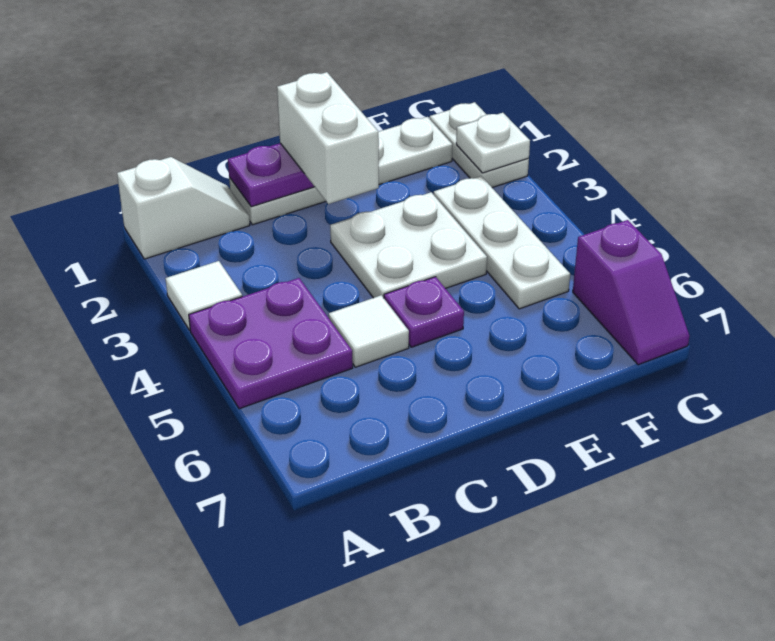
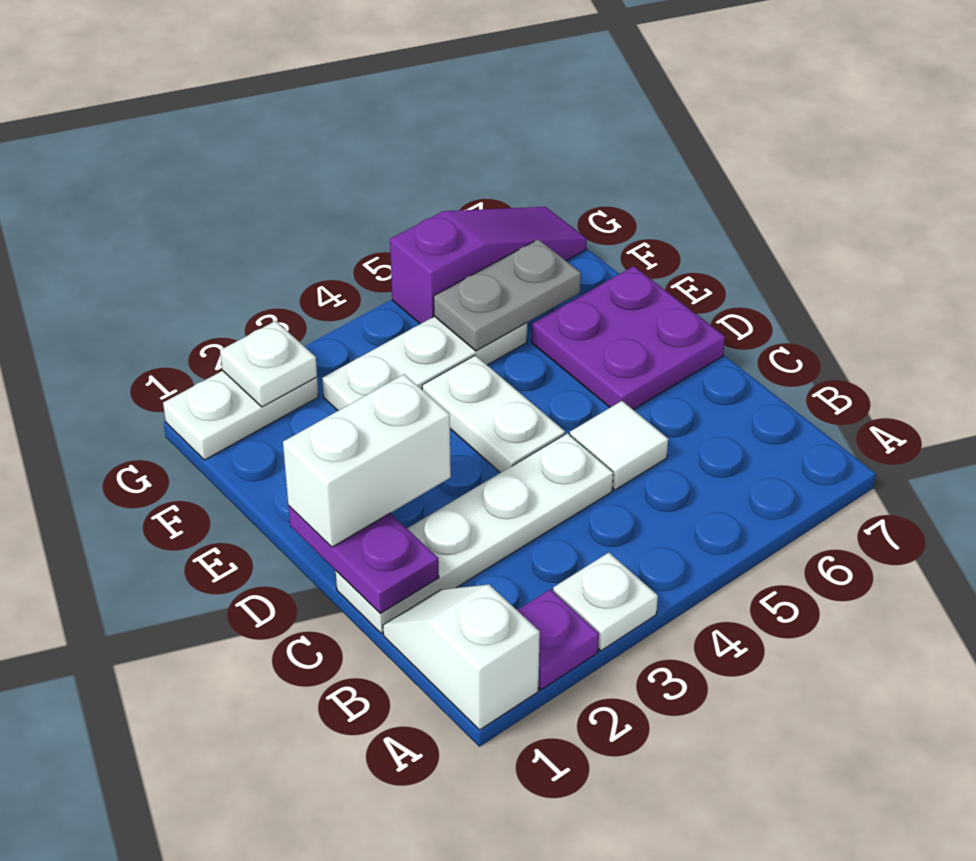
white tile A3 level 1 -> white plate A3 level 1
purple plate A4:B5 level 1 -> purple plate D6:E7 level 1
white plate C1:F1 level 1 -> white plate C1:C4 level 1
white plate D3:E4 level 1 -> white plate D4:E4 level 1
purple plate D5 level 1 -> purple plate A2 level 1
none -> grey plate F5:F6 level 2
purple slope G6:G7 level 1 top 6 -> purple slope G5:G7 level 1 top 5

